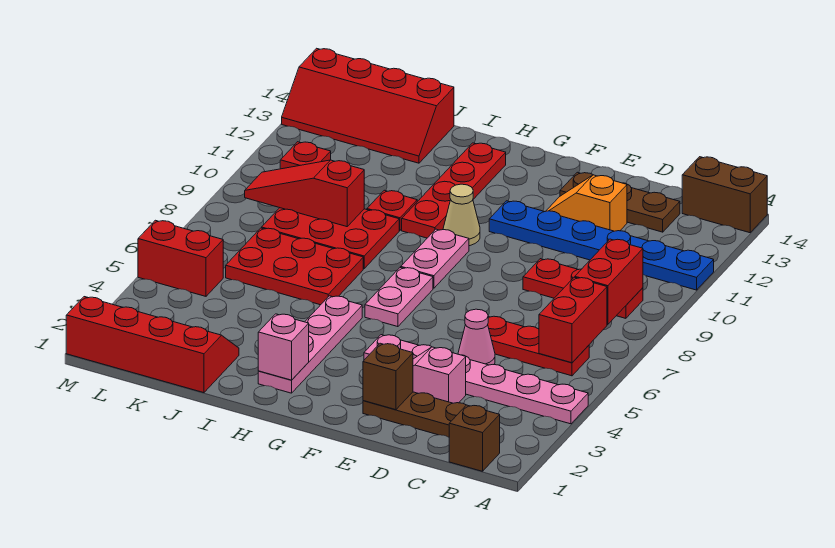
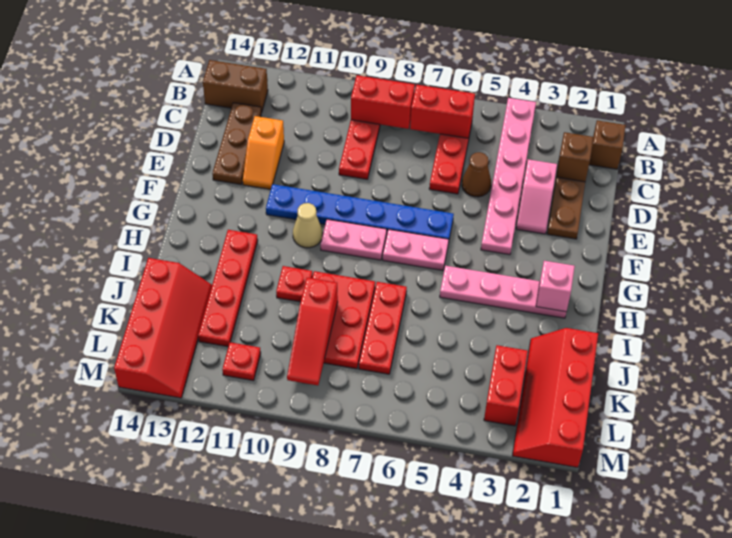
blue plate A11:F11 level 1 -> blue plate F6:F11 level 1
brown brick A14:B14 level 1 -> brown brick B13:B14 level 1
pink cone D5 level 1 -> brown cone D5 level 1
brown brick E2 level 2 -> brown brick C2 level 2
red plate H10:H13 level 1 -> red plate H12:K12 level 1
red plate I6:K7 level 1 -> red plate I7:K7 level 1
red brick L5:M5 level 1 -> red brick K3:L3 level 1

